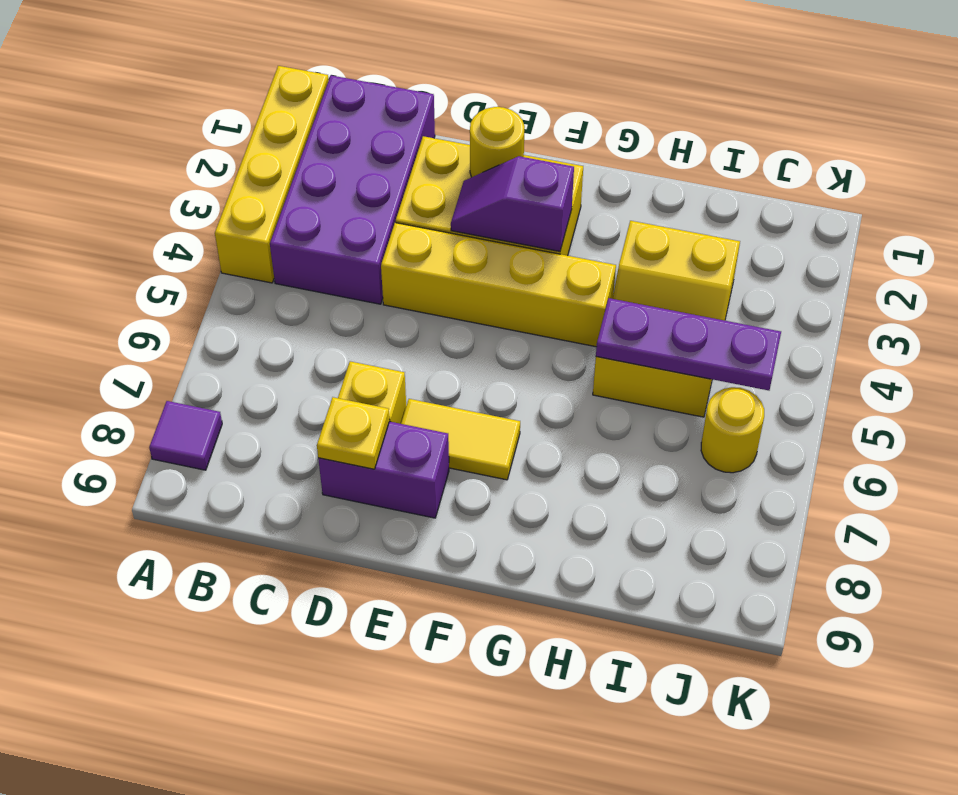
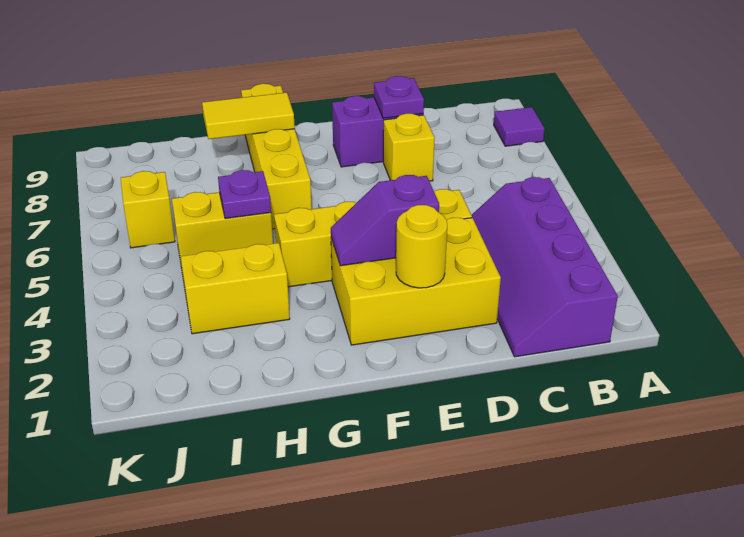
yellow brick A1:A4 level 1 -> yellow brick G6:G9 level 1
purple brick B1:C4 level 1 -> purple slope B1:C4 level 1 top B
yellow plate D8 level 2 -> purple plate D8 level 2
purple slope E3:F3 level 2 top F -> purple slope E3:F3 level 2 top E
yellow tile E7:F7 level 1 -> yellow tile G8:H8 level 2
purple plate H5:J5 level 2 -> purple plate H5 level 2
yellow round brick J6 level 1 -> yellow brick J6 level 1

